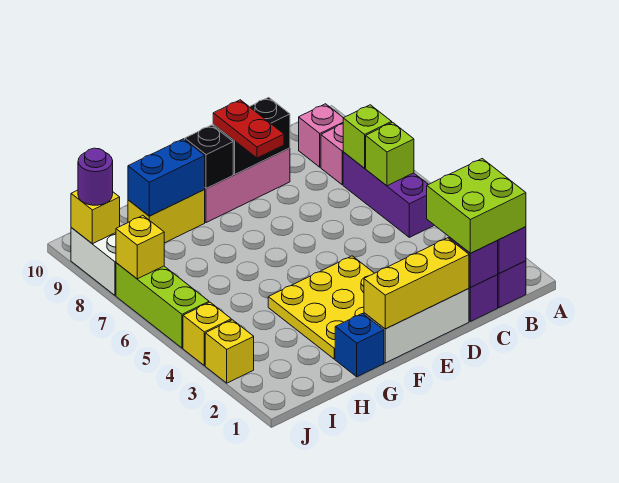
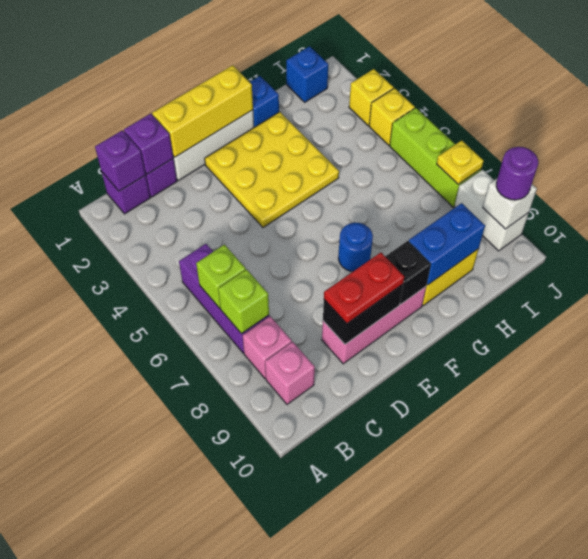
lime brick B1:C2 level 3 -> none
red plate E8:E9 level 3 -> red plate D9:E9 level 3
none -> blue round brick F7 level 1
none -> blue brick I1 level 1
yellow brick J7 level 2 -> yellow plate J7 level 2
yellow brick J9 level 2 -> white brick J9 level 2

